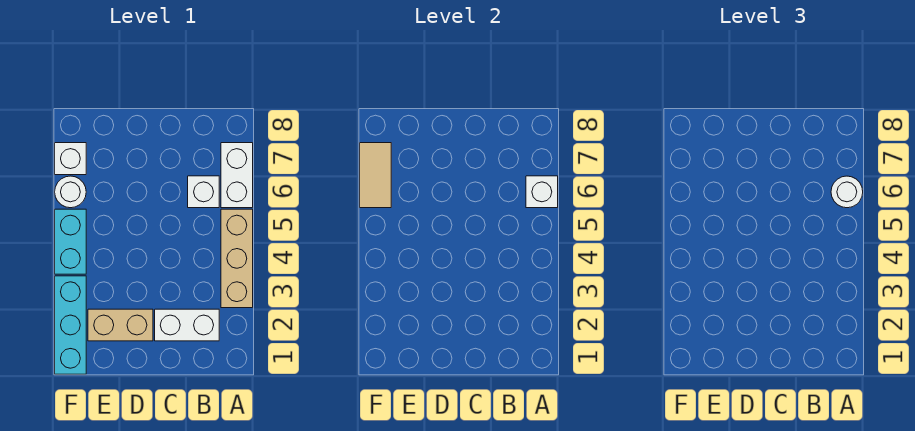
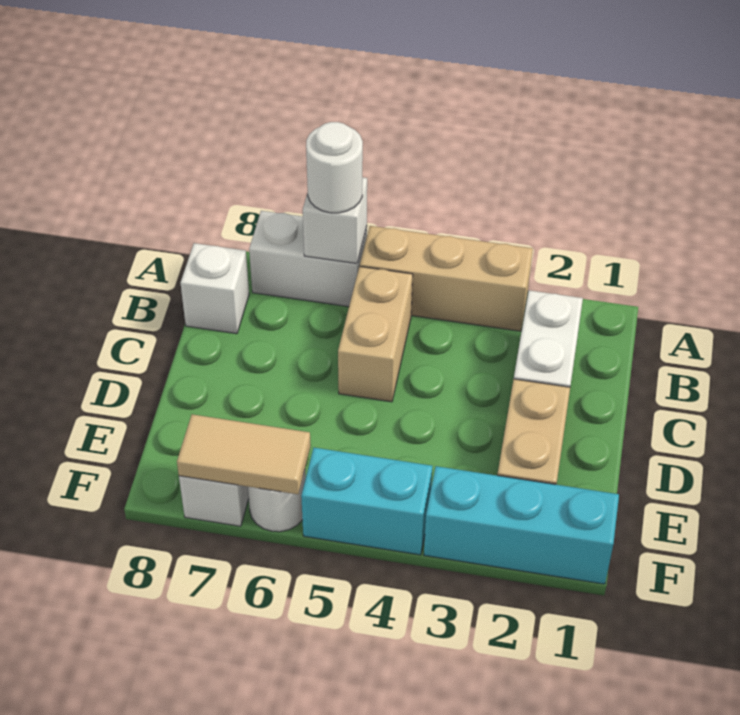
none -> tan brick B5:C5 level 1
white brick B6 level 1 -> white brick B8 level 1

